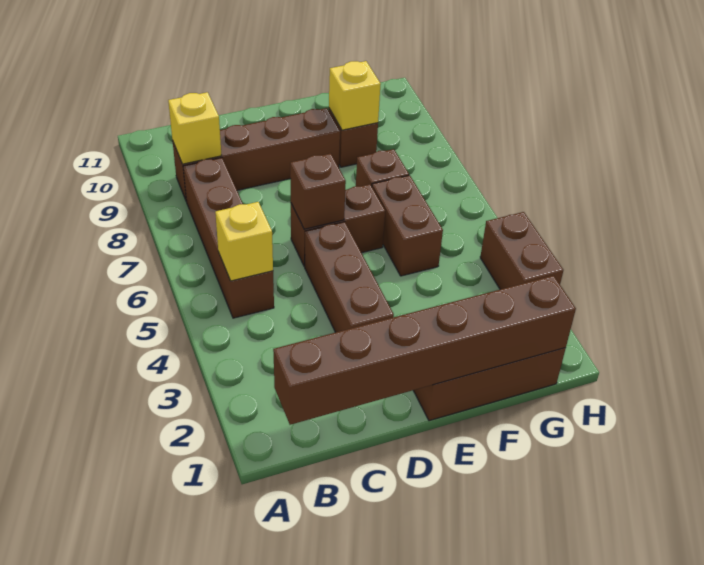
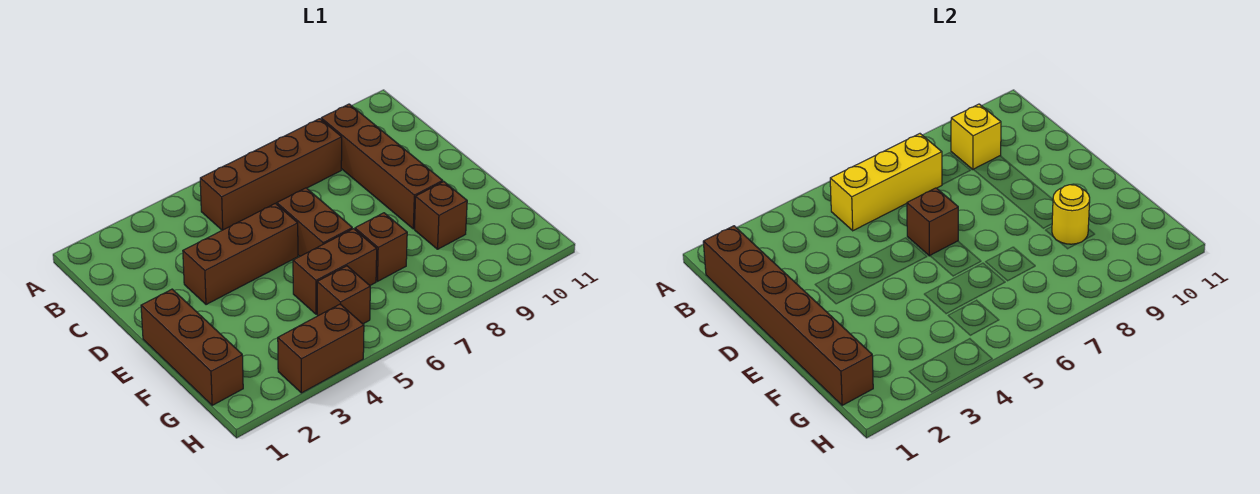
yellow brick B5 level 2 -> yellow brick B5:B7 level 2
yellow brick F9 level 2 -> yellow round brick F9 level 2
none -> brown brick G5 level 1

